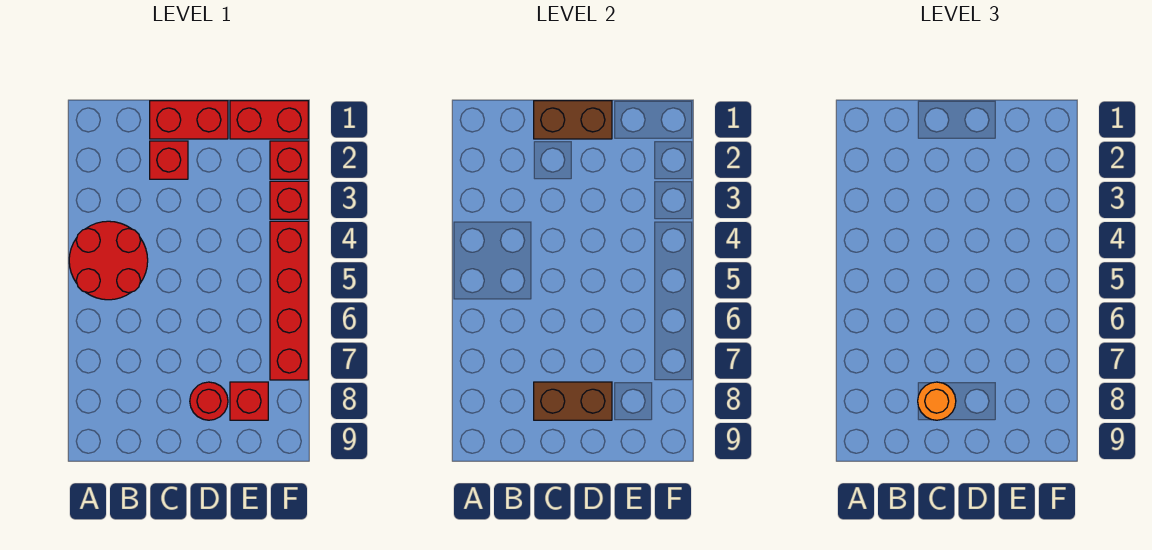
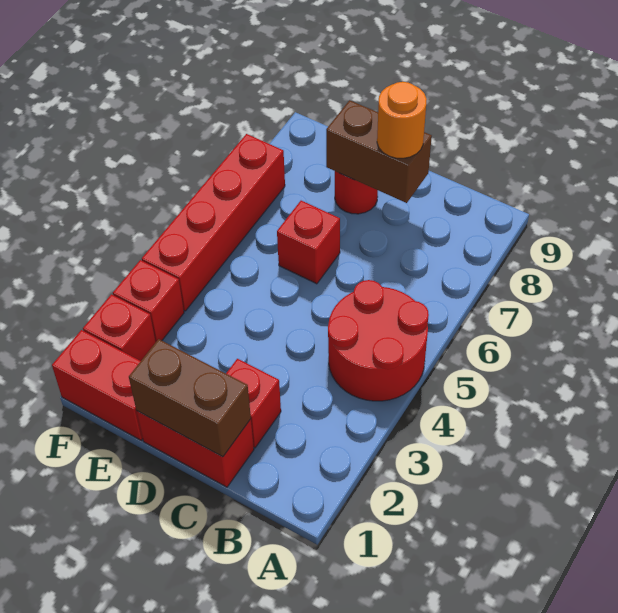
red brick E8 level 1 -> red brick D6 level 1

